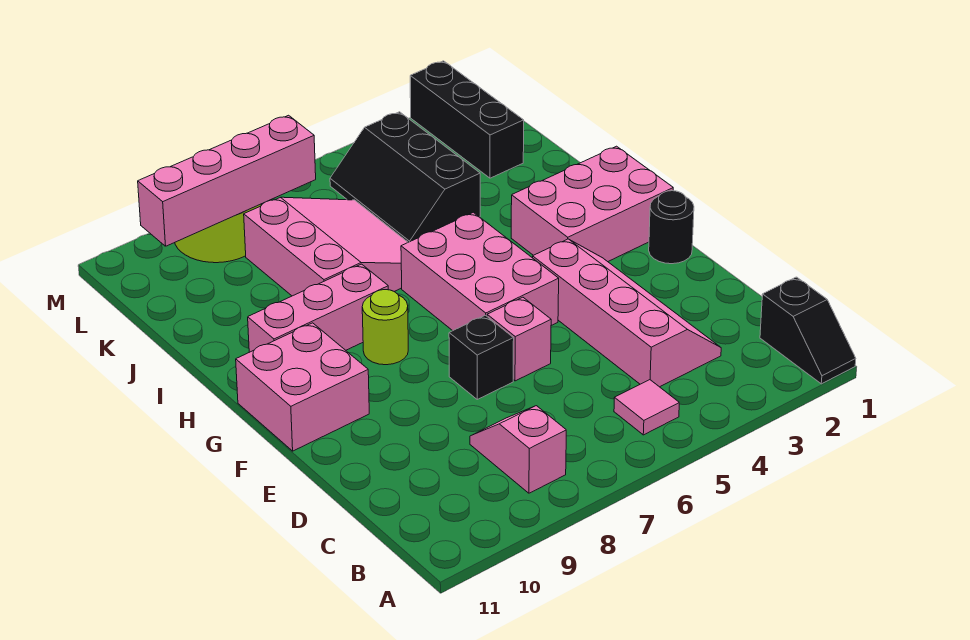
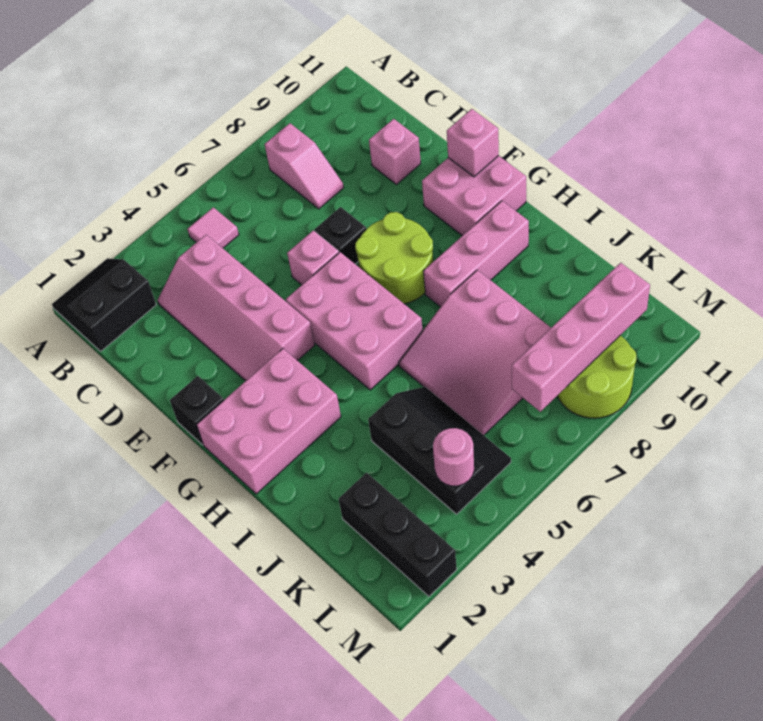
black slope A1:B1 level 1 top B -> black slope A1:B2 level 1 top B
none -> pink brick D10 level 1
black round brick F1 level 1 -> black brick F1 level 1
none -> pink brick F11 level 2
lime round brick G8 level 1 -> lime round brick F7:G8 level 1
none -> pink round brick L4 level 2

